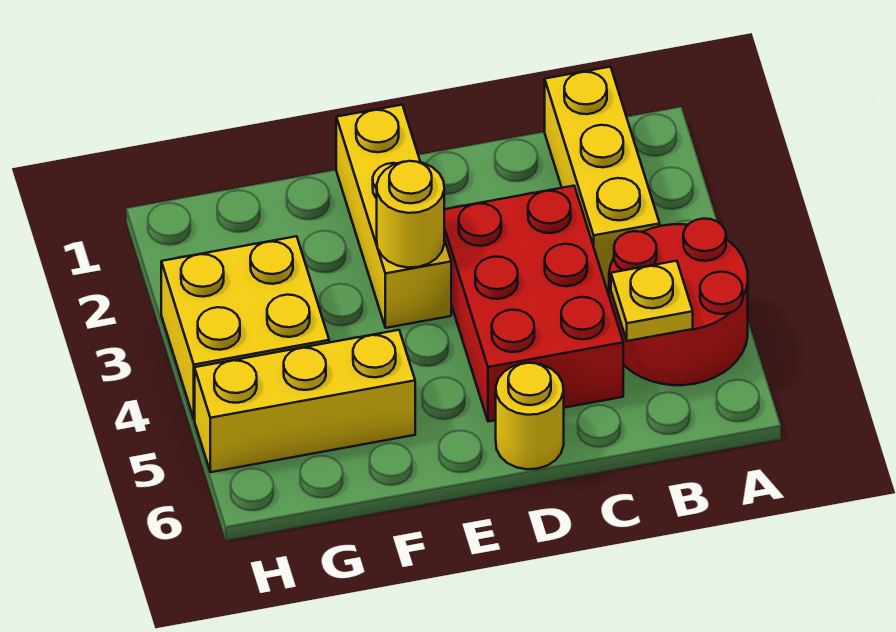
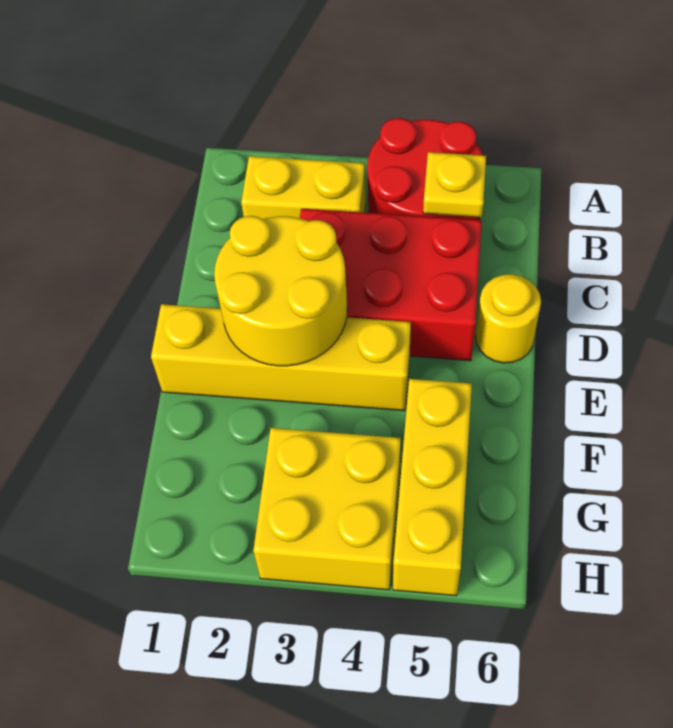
yellow brick B1:B3 level 1 -> yellow brick B2:B3 level 1
yellow brick E1:E3 level 1 -> yellow brick E1:E4 level 1
yellow round brick E3 level 2 -> yellow round brick D2:E3 level 2

